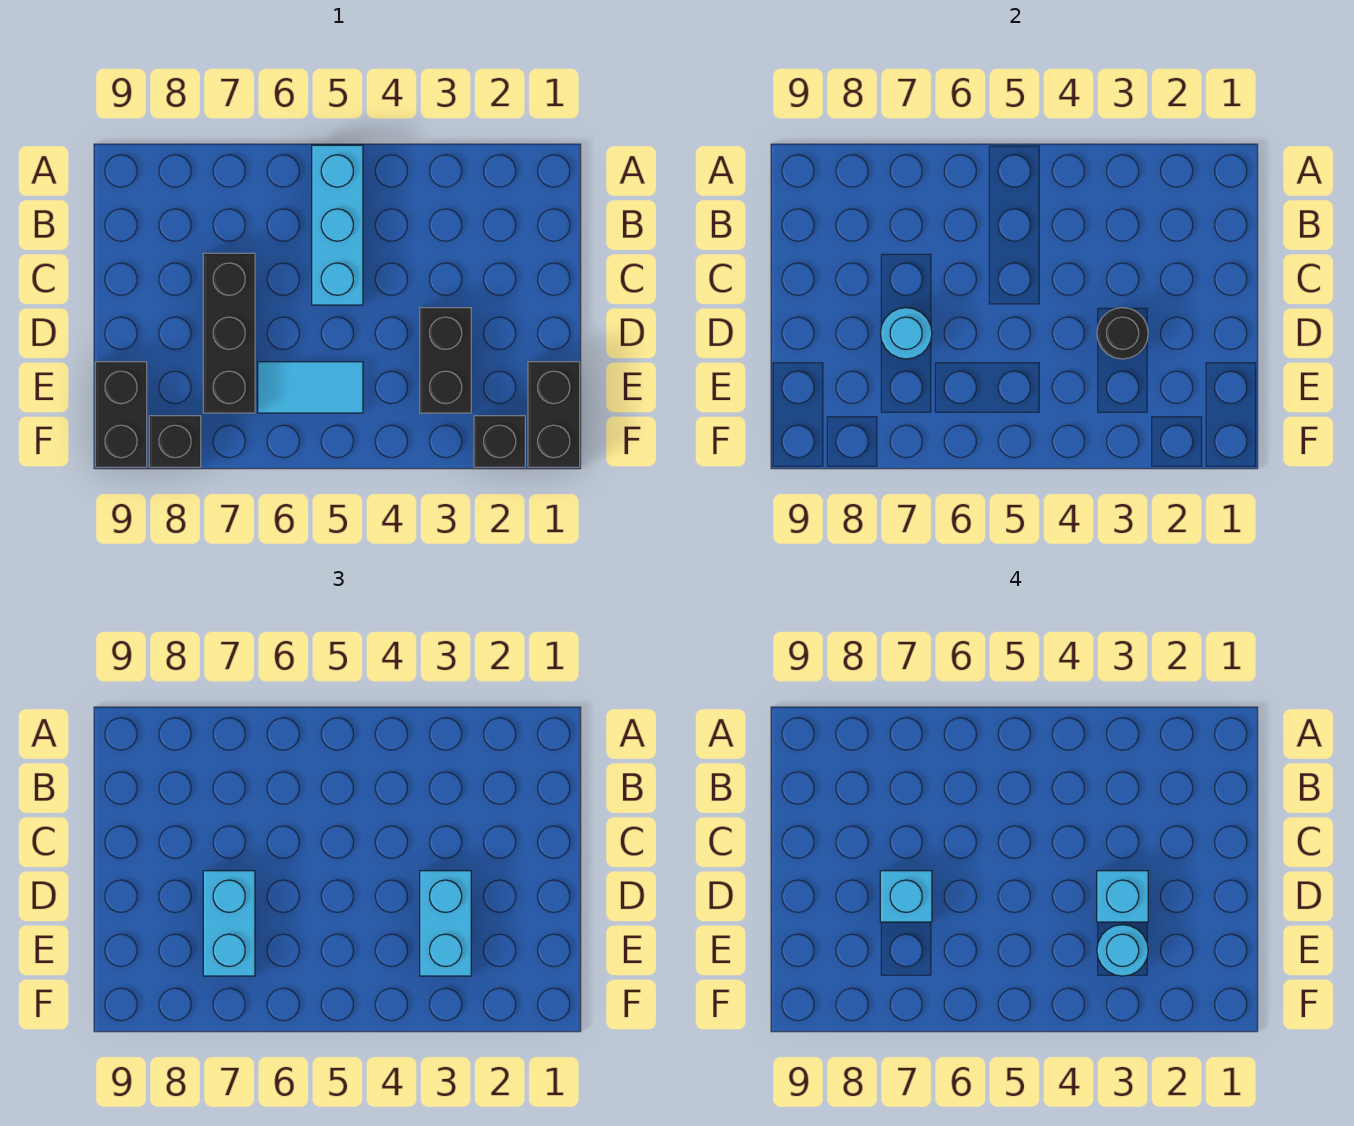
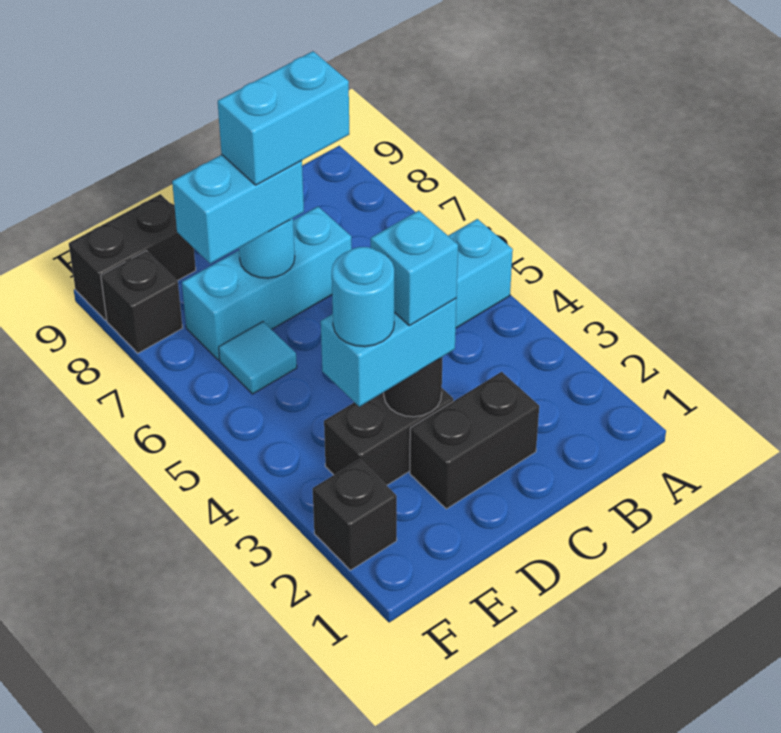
black brick C7:E7 level 1 -> cyan brick C7:E7 level 1
cyan brick D7 level 4 -> cyan brick C7:D7 level 4
black brick E1:F1 level 1 -> black brick C2:D2 level 1
cyan tile E5:E6 level 1 -> cyan tile E6 level 1

